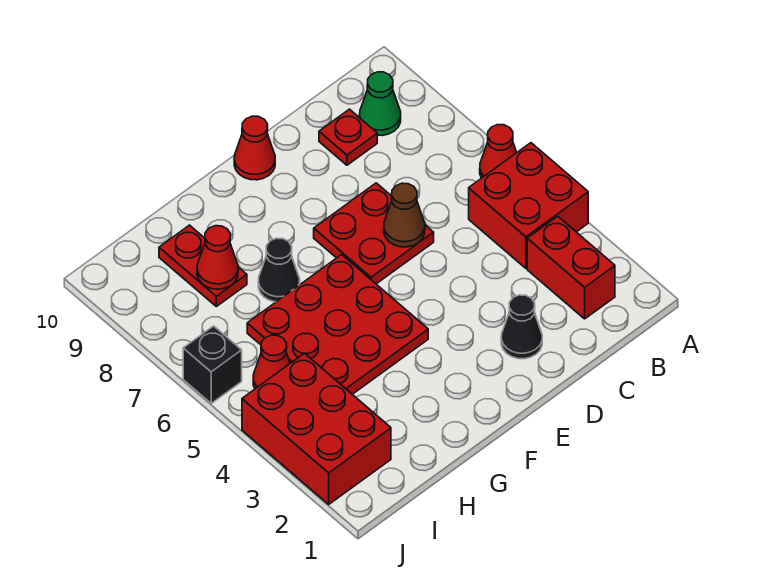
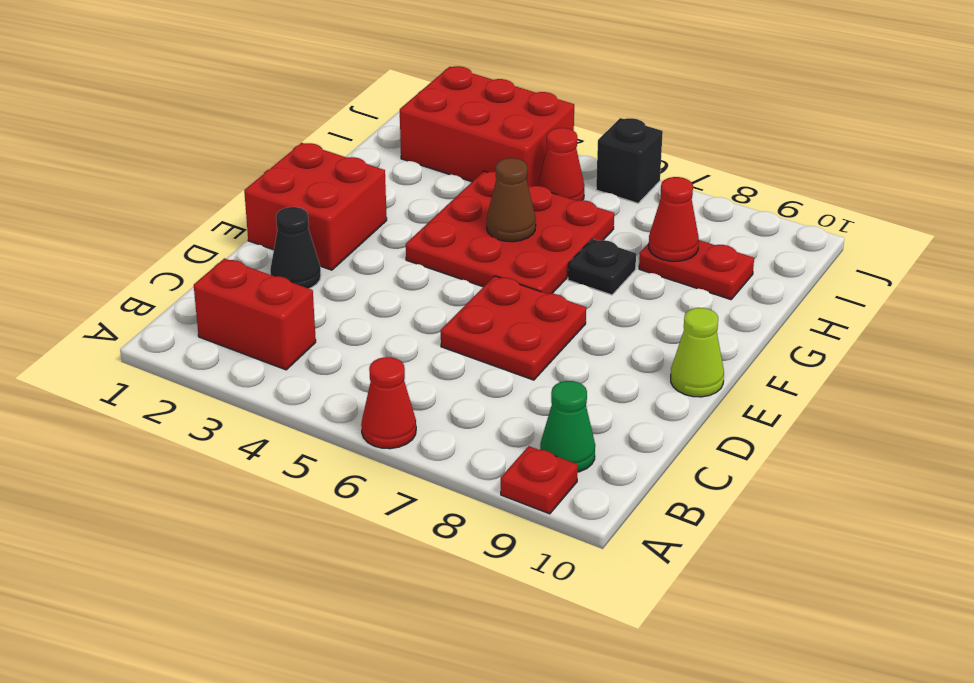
red brick A4:B5 level 1 -> red brick E1:F2 level 1
red plate C9 level 1 -> red plate A9 level 1
brown cone D6 level 2 -> brown cone G5 level 2
red cone E10 level 1 -> lime cone E10 level 1
black cone G7 level 1 -> black plate G7 level 1

